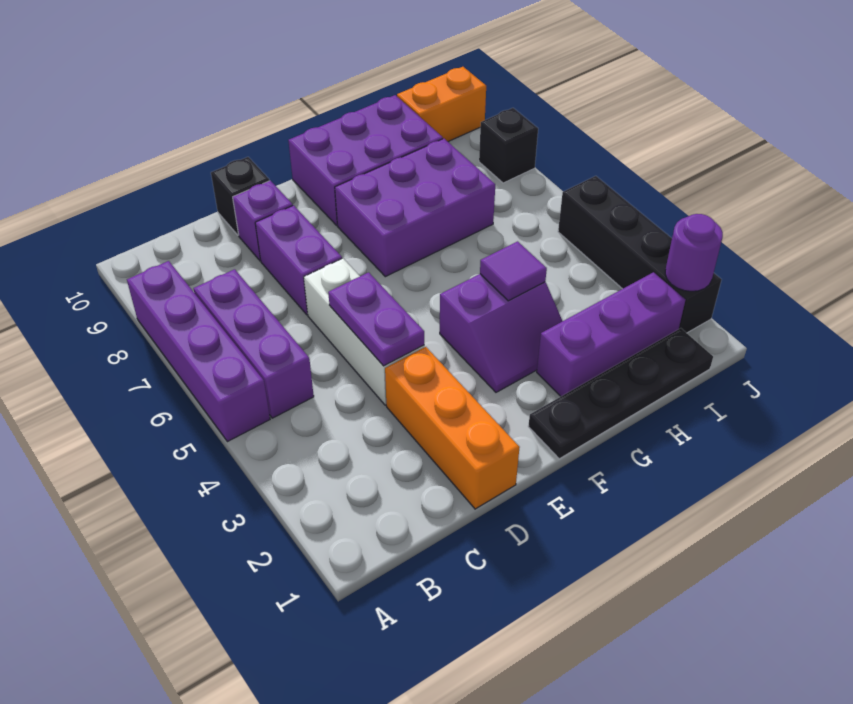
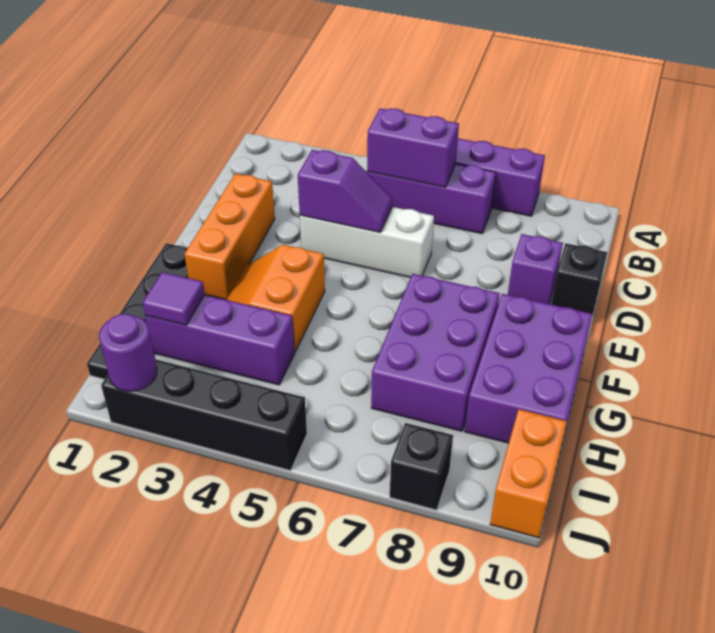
orange brick D1:D3 level 1 -> orange brick D2:F2 level 1
purple plate D4:D5 level 2 -> purple slope D4:D5 level 2 top 4
purple brick D7:D8 level 1 -> purple brick B5:B6 level 2
purple slope F3:G4 level 1 top 4 -> orange slope F3:G4 level 1 top 4
purple brick G2:I2 level 1 -> purple brick H2:H4 level 1
purple tile G4 level 2 -> purple tile H2 level 2

